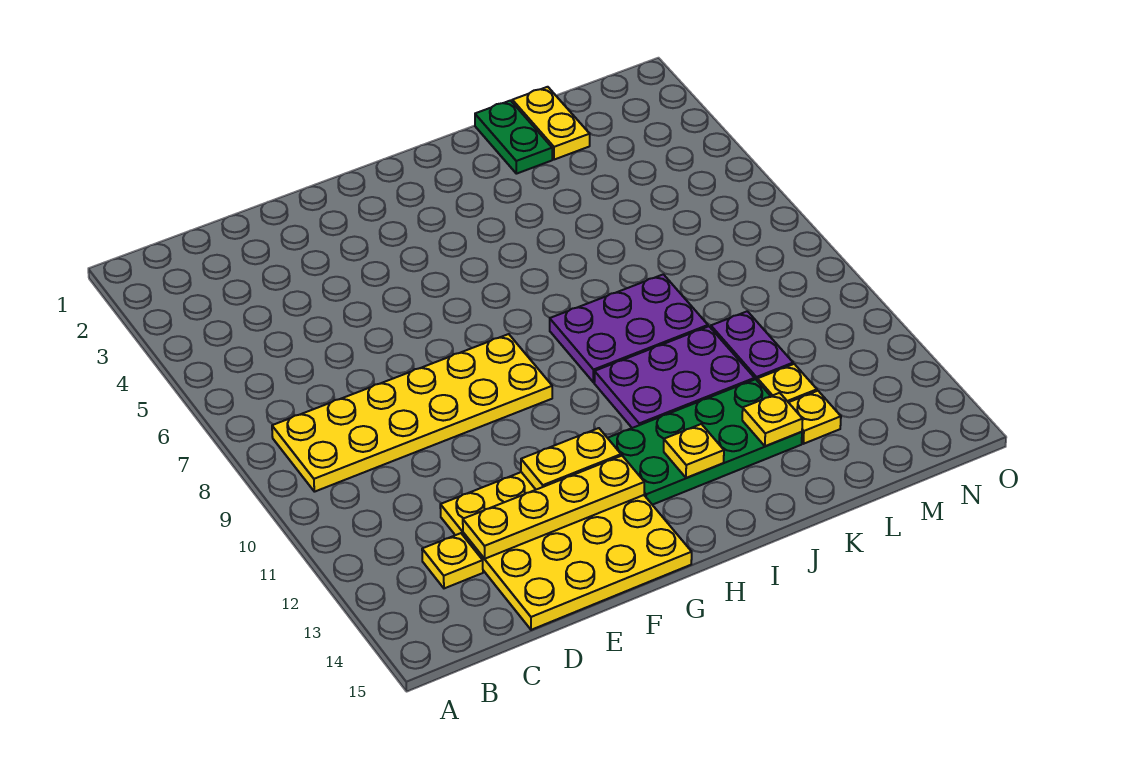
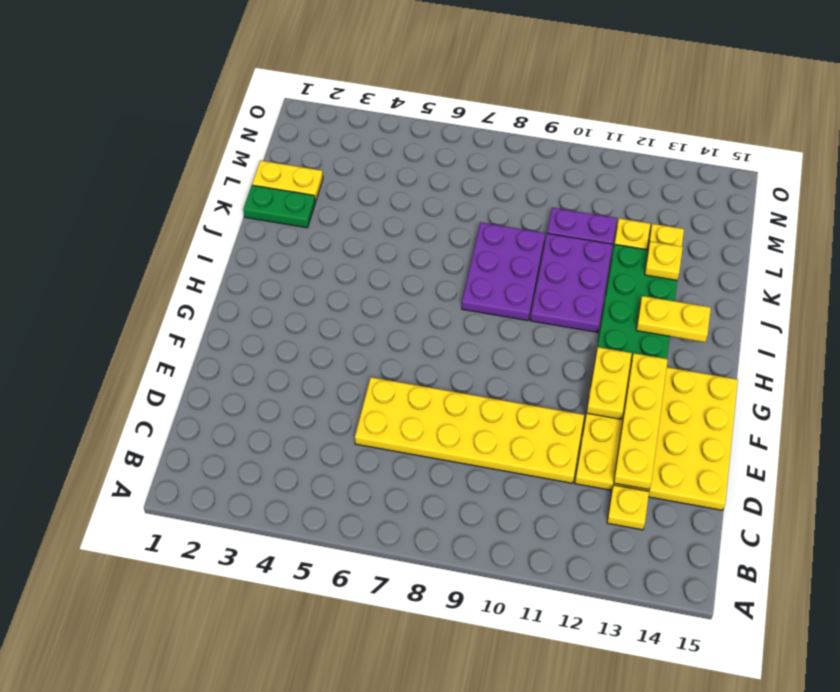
yellow plate B8:G9 level 1 -> yellow plate D6:E11 level 1
yellow plate I13 level 2 -> yellow plate I13:I14 level 2

